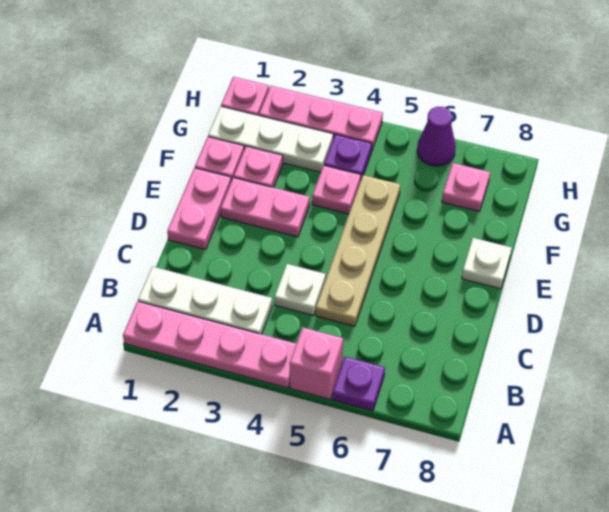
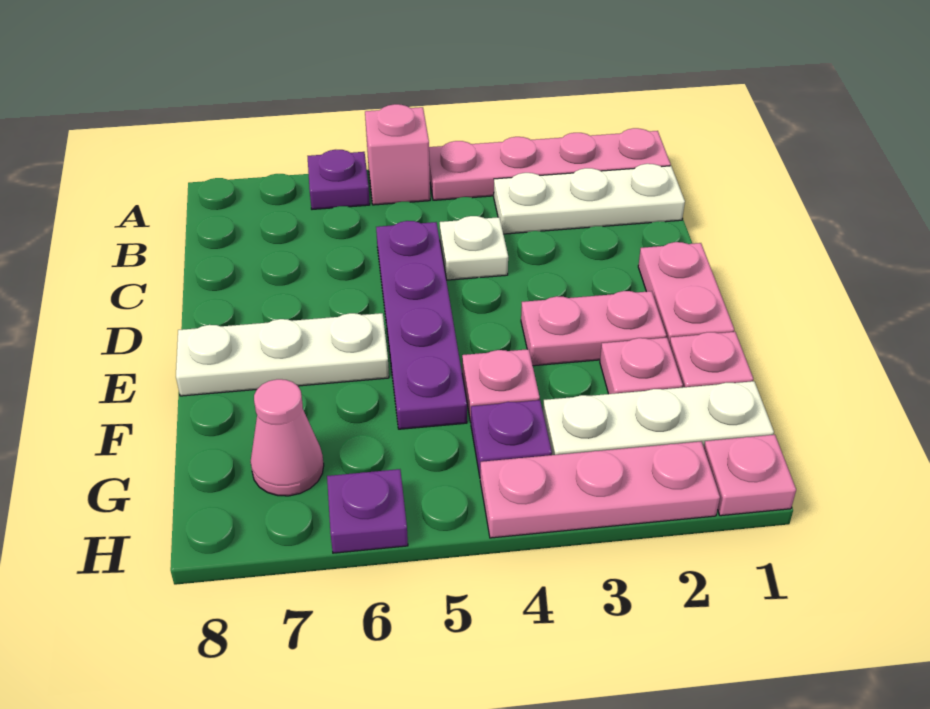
tan plate C5:F5 level 1 -> purple plate C5:F5 level 1
white plate E8 level 1 -> white plate E6:E8 level 1
pink plate G7 level 1 -> pink cone G7 level 1
purple cone H6 level 1 -> purple plate H6 level 1

